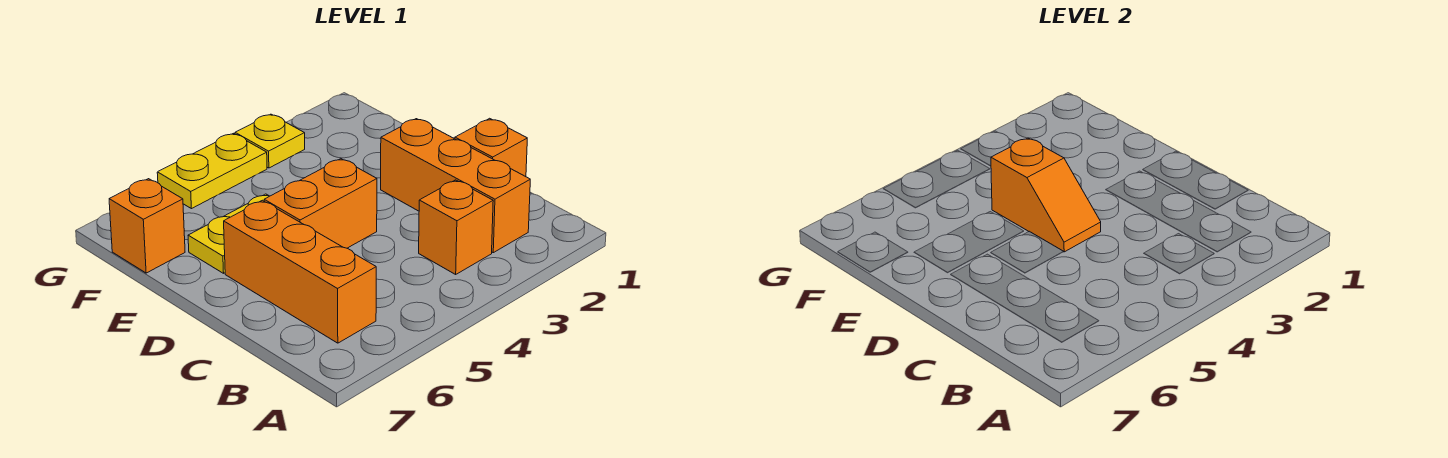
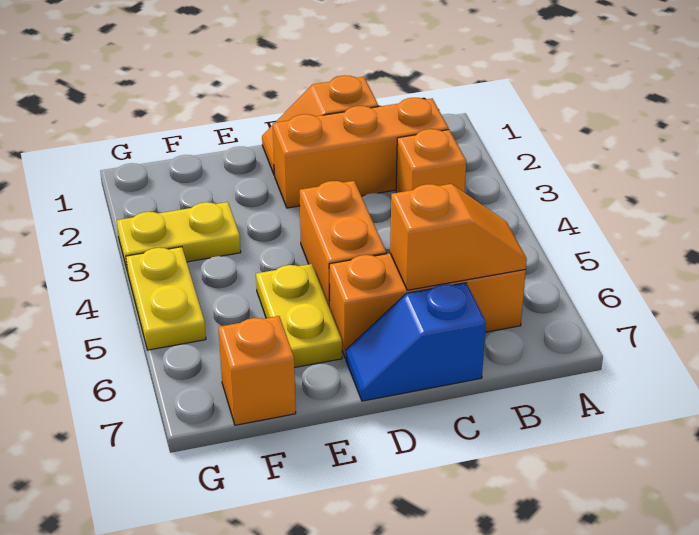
none -> blue slope C7:D7 level 1 top C
orange slope D4:E4 level 2 top E -> orange slope B6:C6 level 2 top C
yellow plate G3 level 1 -> yellow plate F3:G3 level 1

